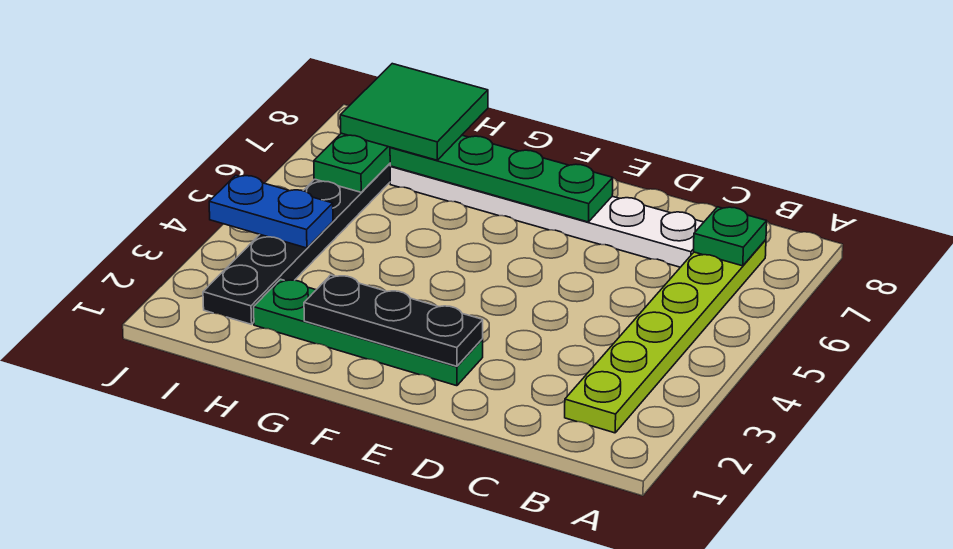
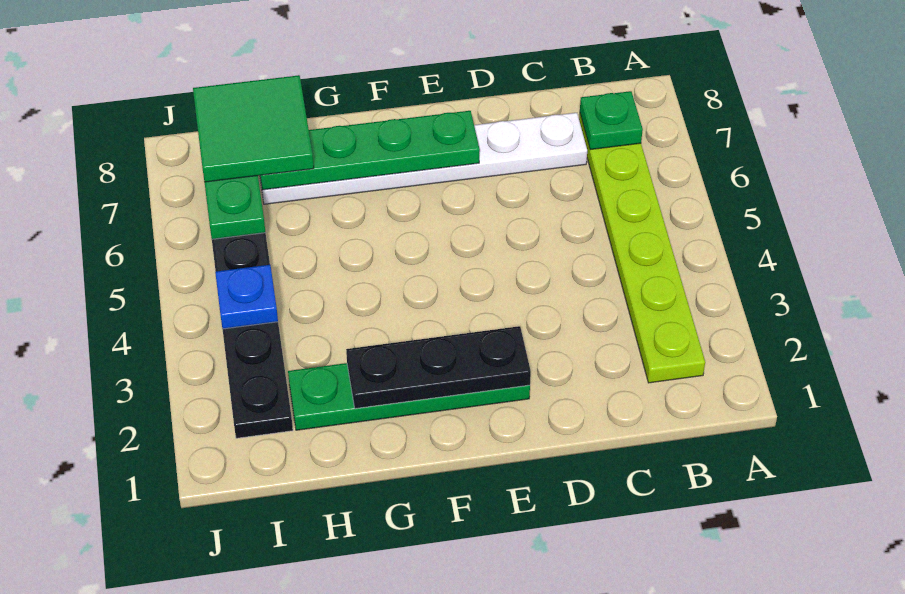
blue plate I4:J4 level 2 -> blue plate I4 level 2

